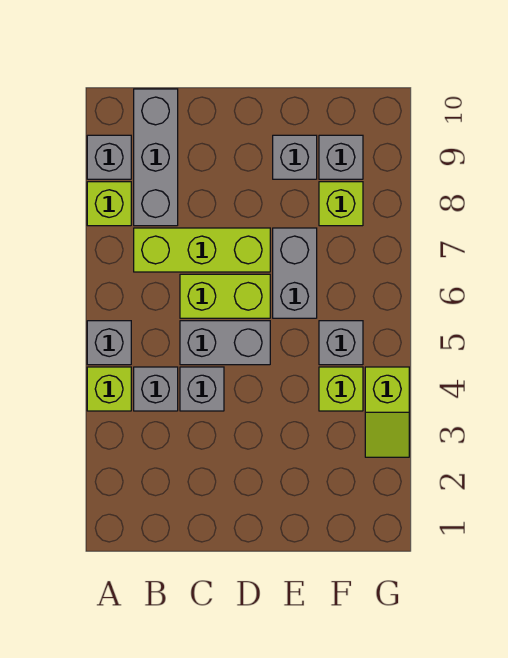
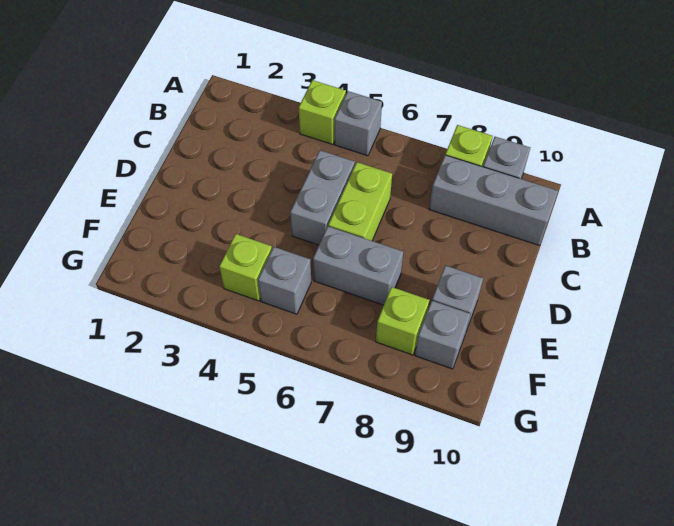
grey brick B4 level 1 -> none
lime brick B7:D7 level 1 -> none
grey brick C4 level 1 -> none
lime slope G3:G4 level 1 top 4 -> none

